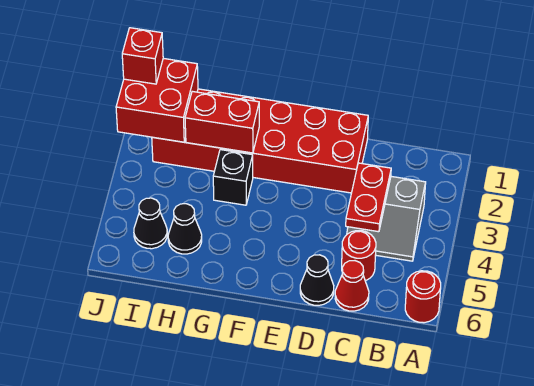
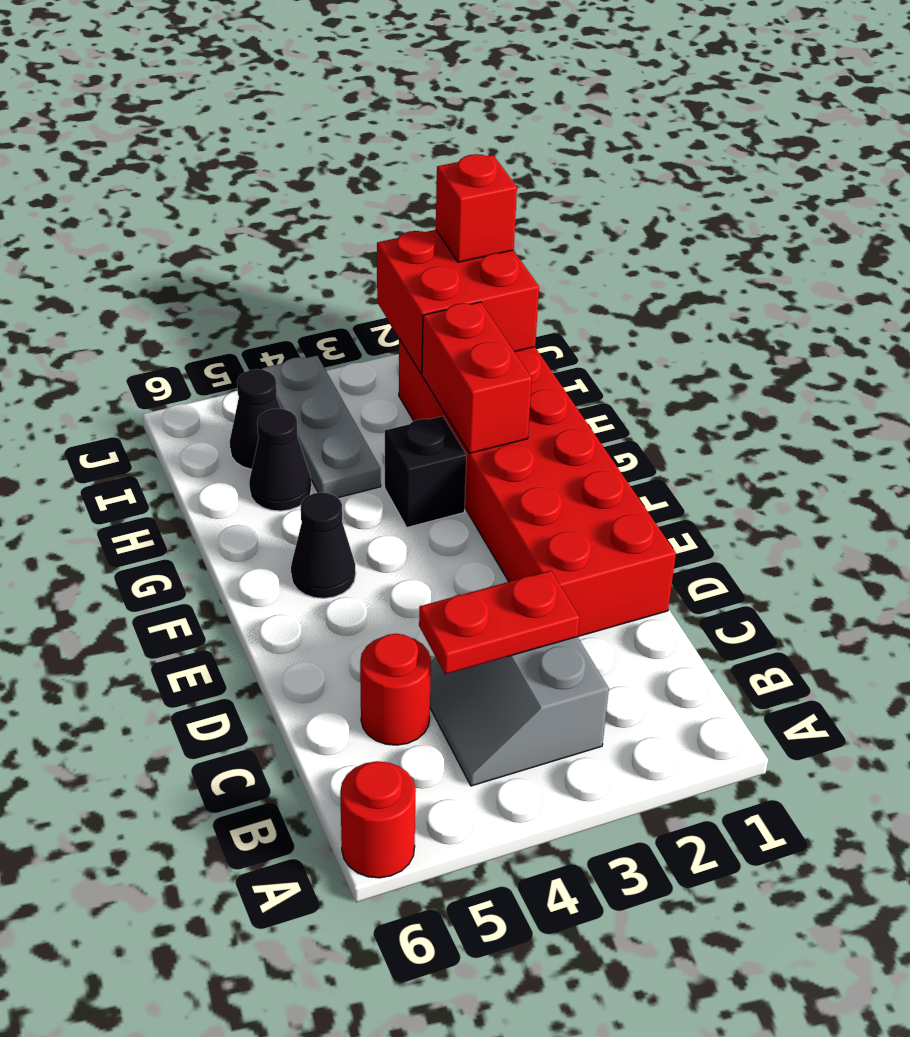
red cone C6 level 1 -> none
black cone D6 level 1 -> black cone F5 level 1
none -> grey plate H4:J4 level 1

